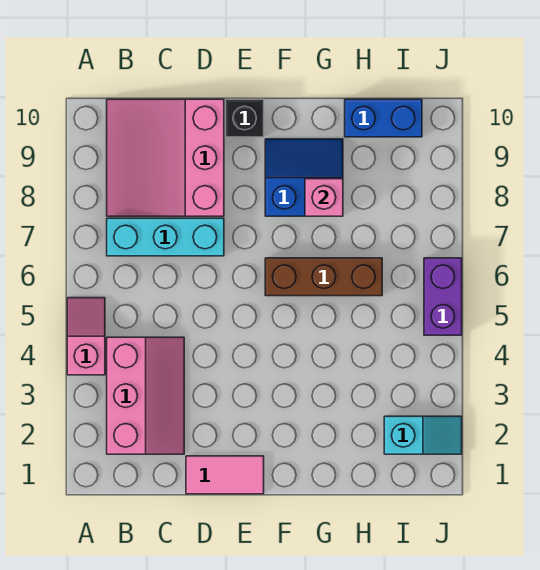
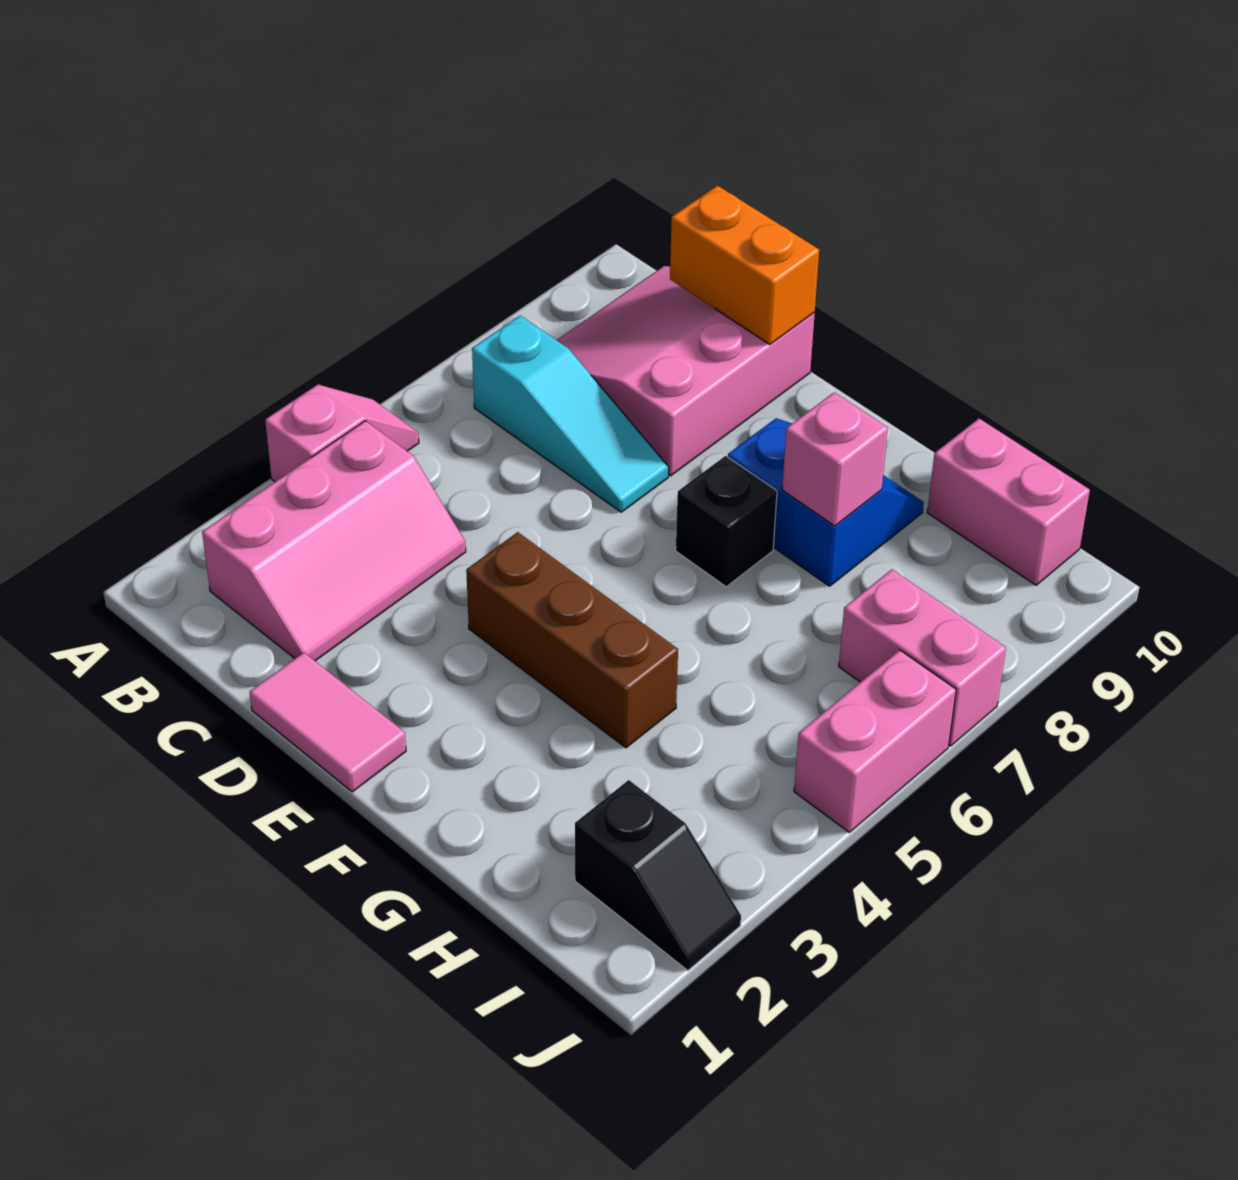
cyan brick B7:D7 level 1 -> cyan slope B7:D7 level 1 top B
none -> orange brick C10:D10 level 2
black brick E10 level 1 -> black brick F7 level 1
brown brick F6:H6 level 1 -> brown brick E4:G4 level 1
blue brick H10:I10 level 1 -> pink brick H10:I10 level 1
cyan slope I2:J2 level 1 top I -> black slope I2:J2 level 1 top I
none -> pink brick I7:J7 level 1
purple brick J5:J6 level 1 -> pink brick J5:J6 level 1

